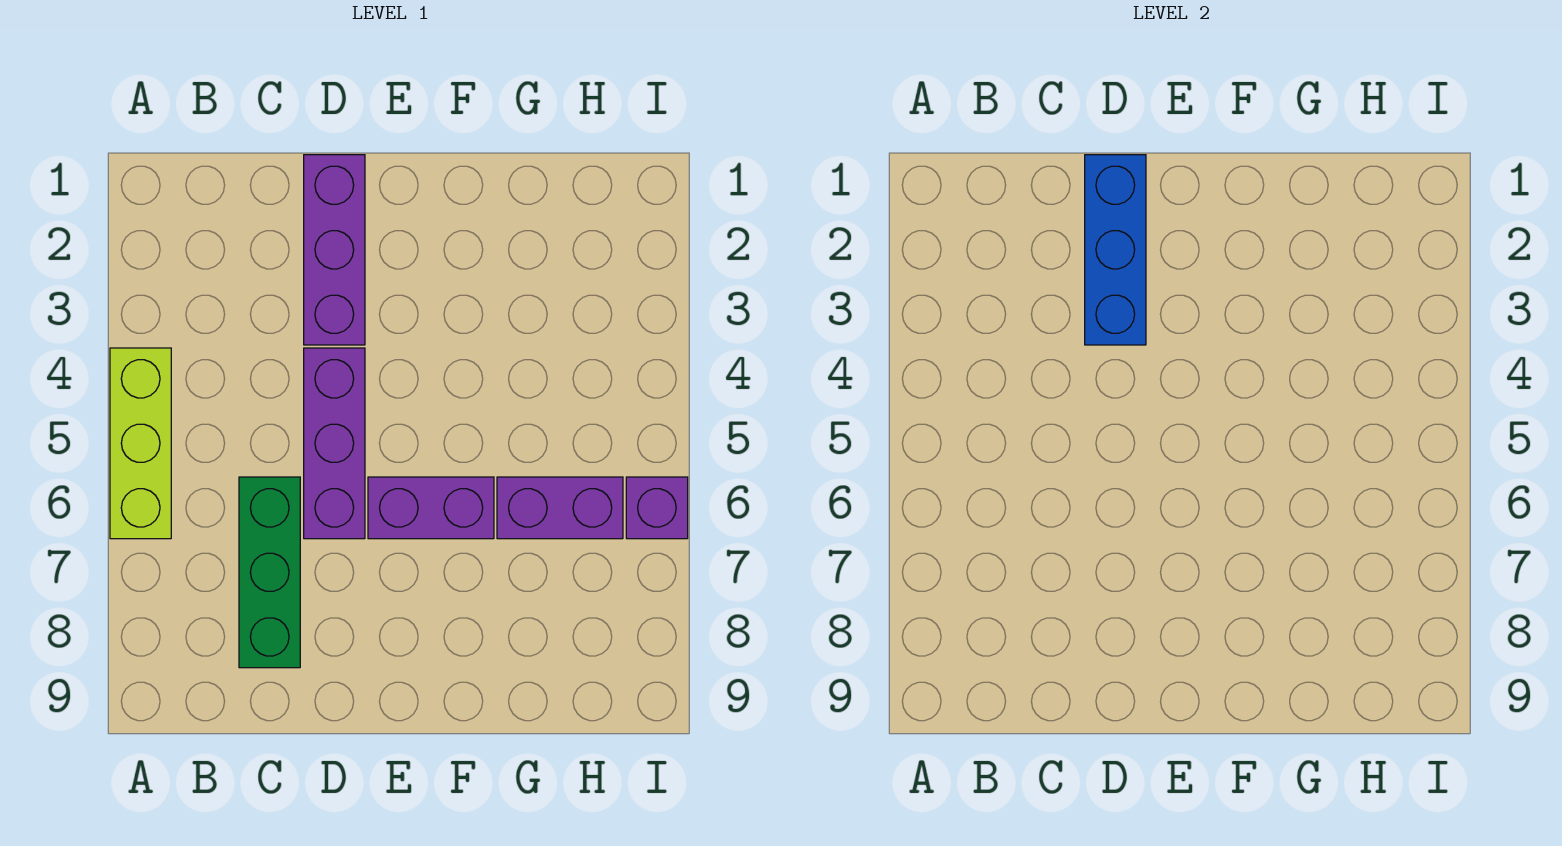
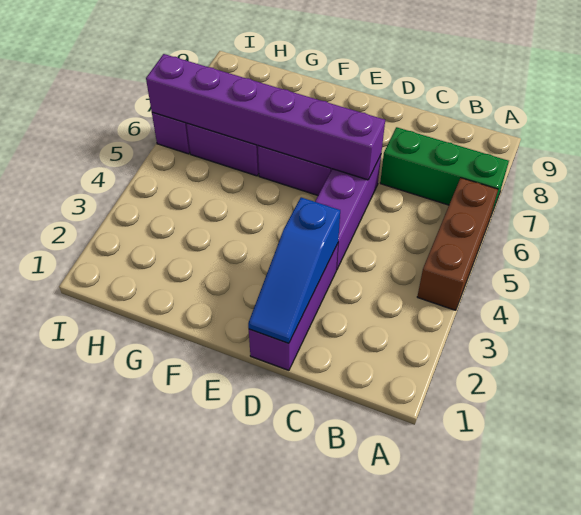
lime brick A4:A6 level 1 -> brown brick A4:A6 level 1
green brick C6:C8 level 1 -> green brick A7:C7 level 1
blue brick D1:D3 level 2 -> blue slope D1:D3 level 2 top 3
none -> purple brick D6:I6 level 2

